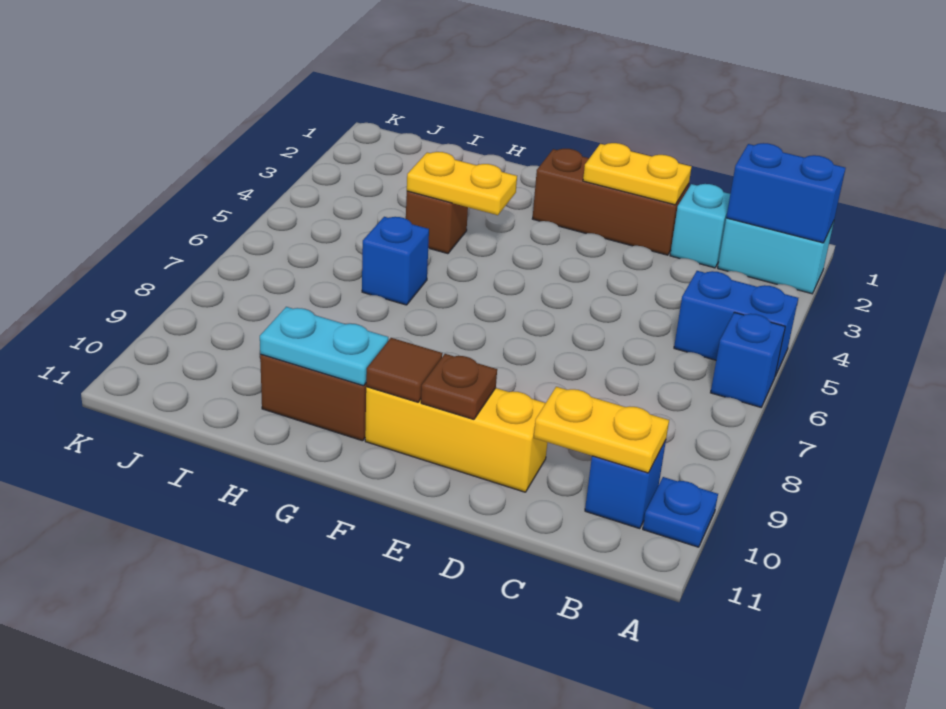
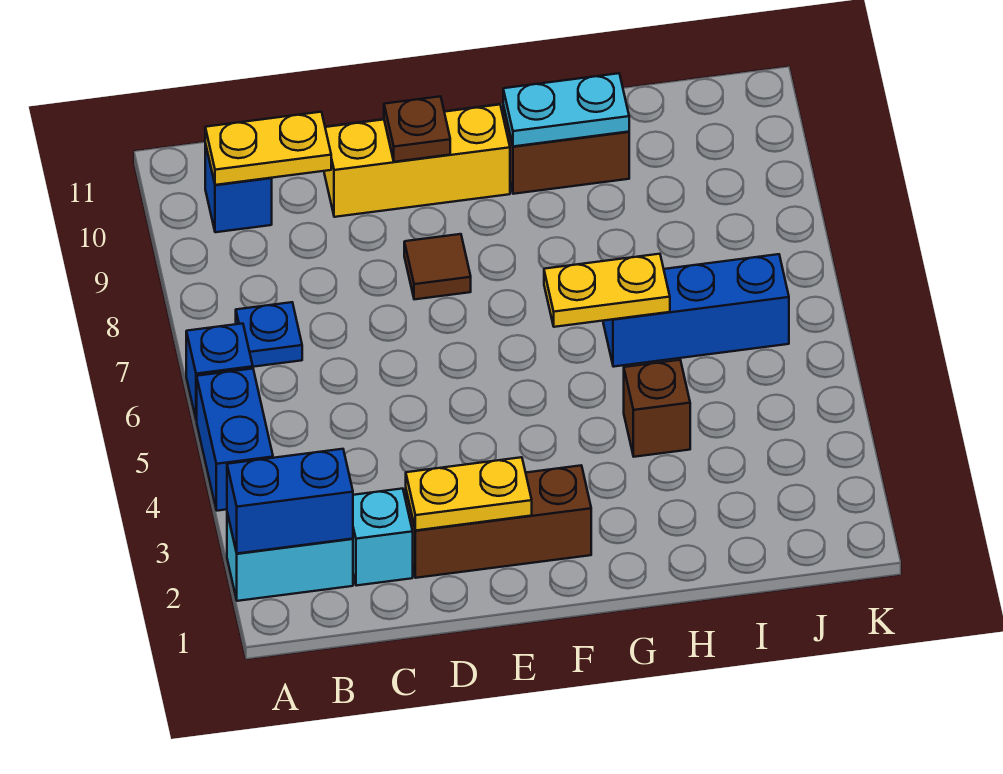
blue brick A5:B5 level 1 -> blue brick A4:A5 level 1
blue plate A10 level 1 -> blue plate B7 level 1
brown tile F10 level 2 -> brown tile E8 level 1
yellow plate G4:H4 level 2 -> yellow plate G6:H6 level 2
blue brick H6 level 1 -> blue brick H6:J6 level 1

